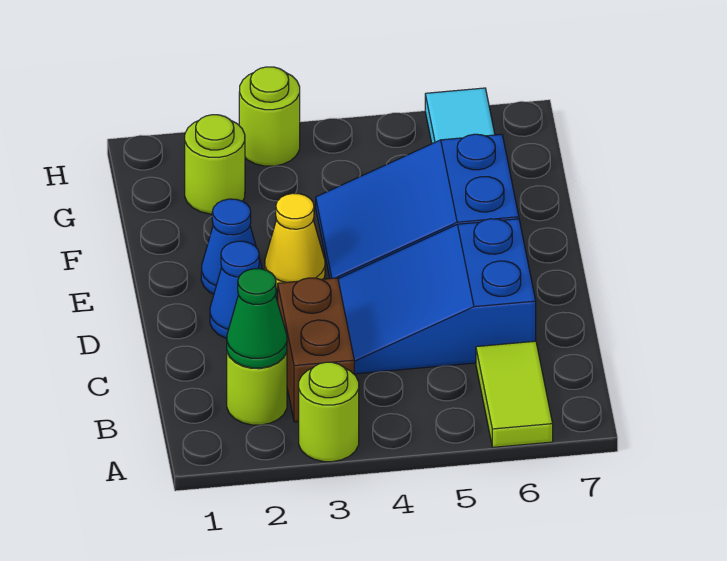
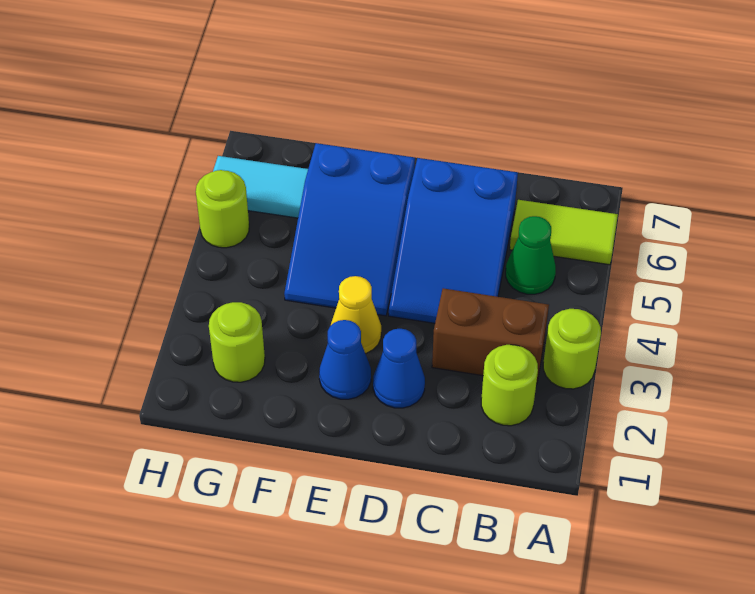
green cone B2 level 2 -> green cone B5 level 1
lime round brick H3 level 1 -> lime round brick H5 level 1

